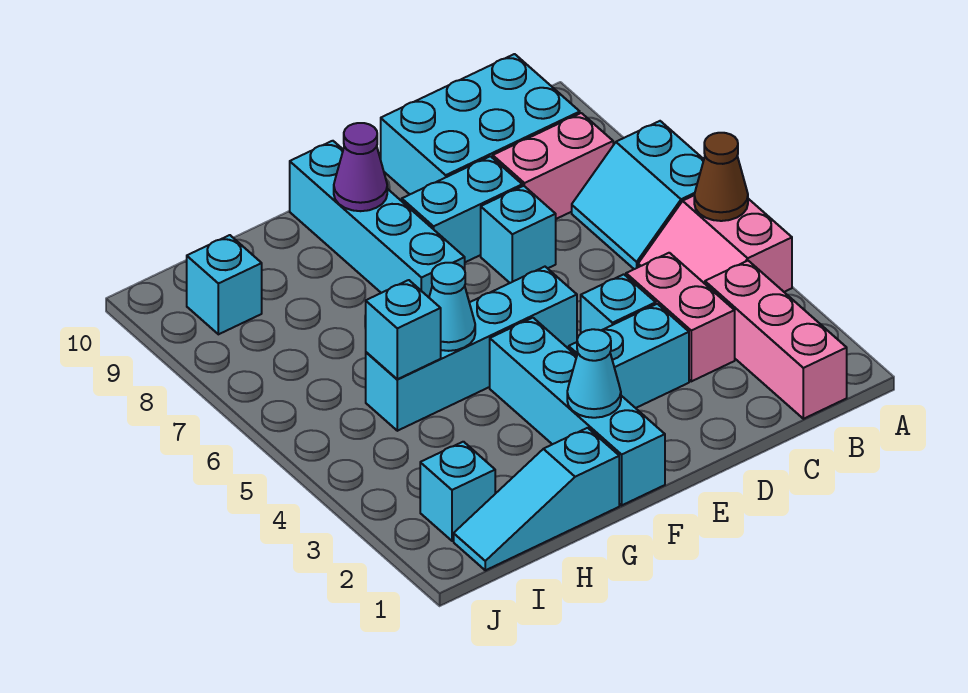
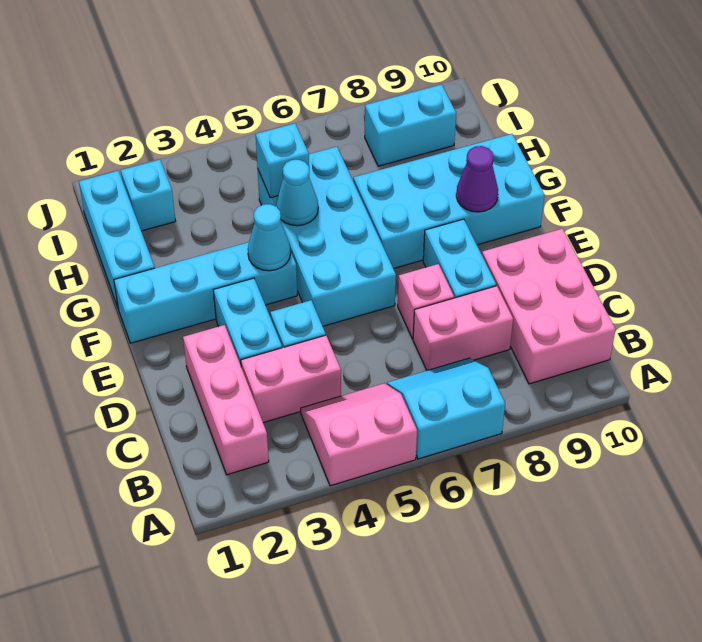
brown cone A5 level 2 -> none
pink brick B1:B3 level 1 -> pink brick B2:D2 level 1
pink brick B8:C8 level 1 -> pink brick C7:C8 level 1
cyan brick B9:D10 level 1 -> pink brick B9:D10 level 1
cyan brick D7 level 1 -> pink brick D7 level 1
cyan brick E5:H5 level 1 -> cyan brick E5:H6 level 1
cyan cone F2 level 2 -> cyan cone F4 level 2
cyan brick F7:F10 level 1 -> cyan brick F7:G10 level 1
cyan slope G1:I1 level 1 top G -> cyan brick G1:I1 level 1
cyan brick I9 level 1 -> cyan brick I8:I9 level 1

